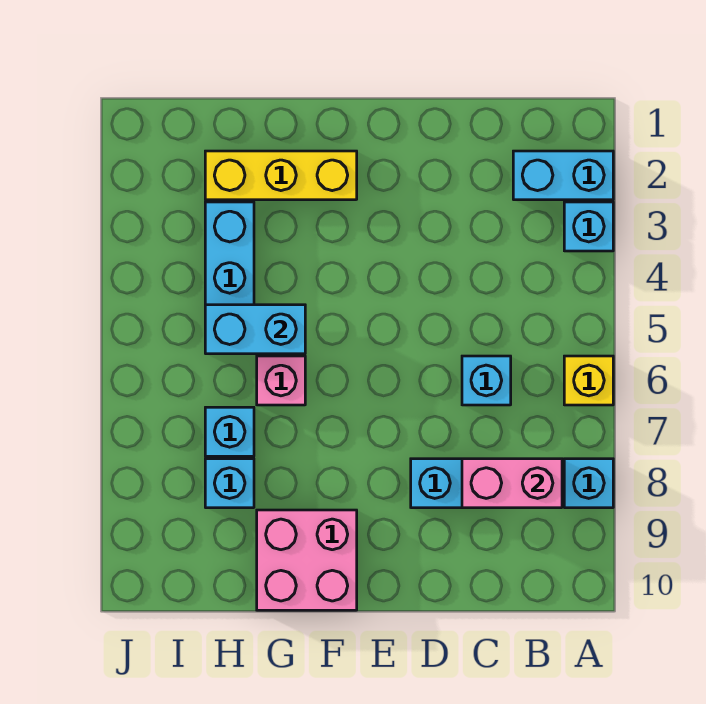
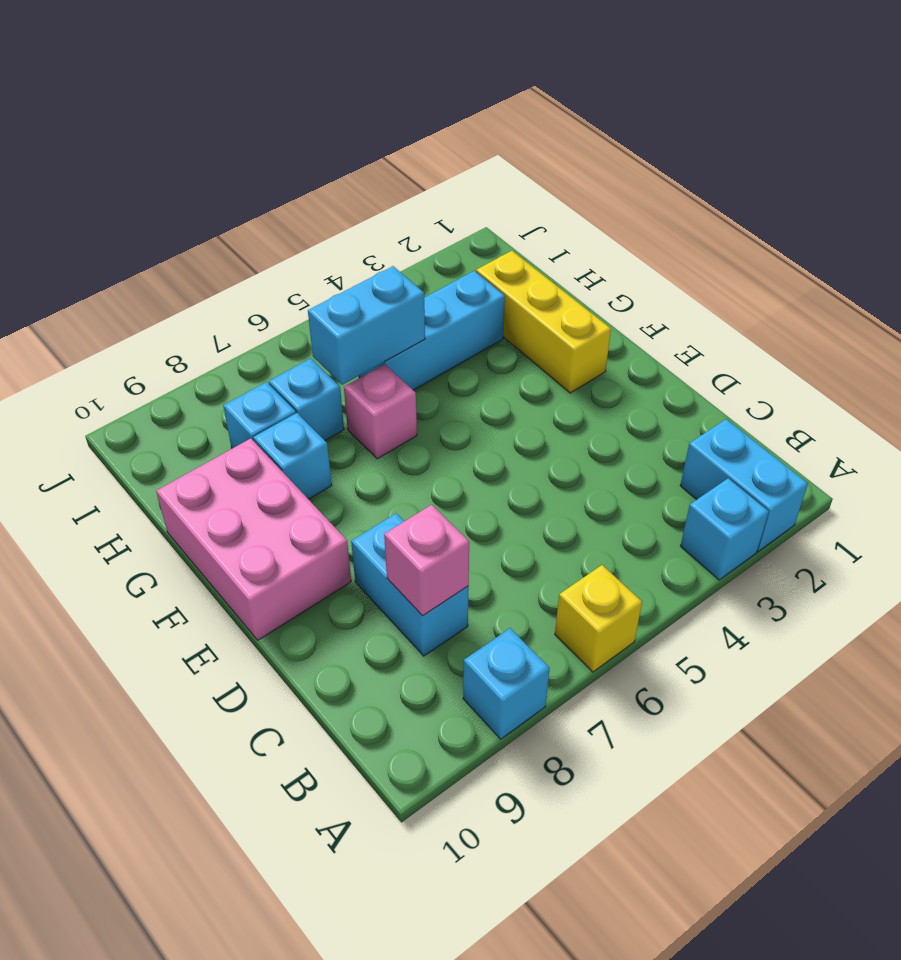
pink brick B8:C8 level 2 -> pink brick C8 level 2
cyan brick C6 level 1 -> cyan brick G8 level 1
pink brick F9:G10 level 1 -> pink brick E9:G10 level 1
cyan brick G5:H5 level 2 -> cyan brick H5:H6 level 2

